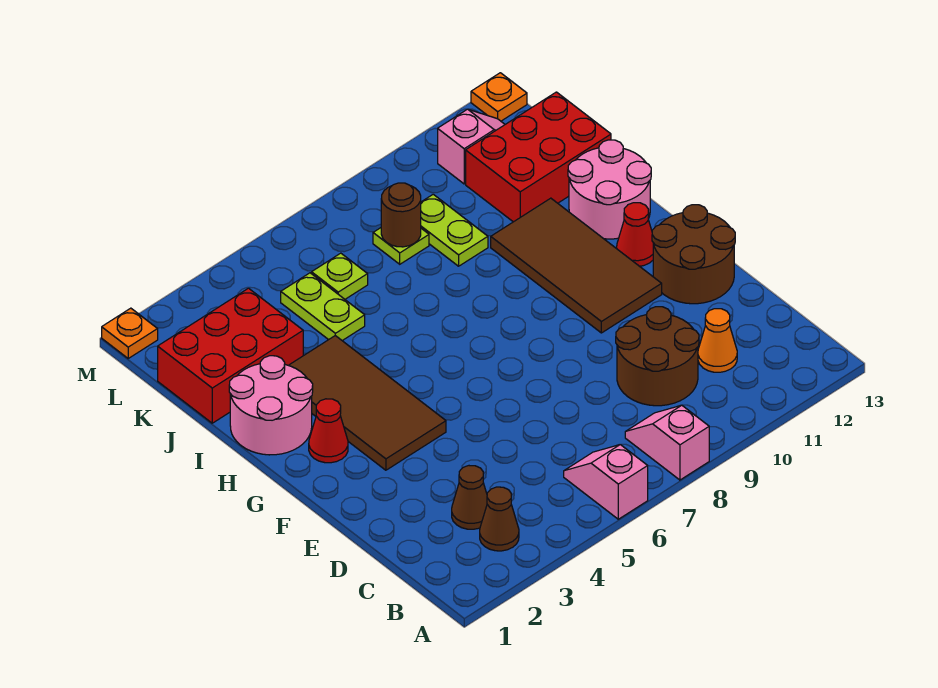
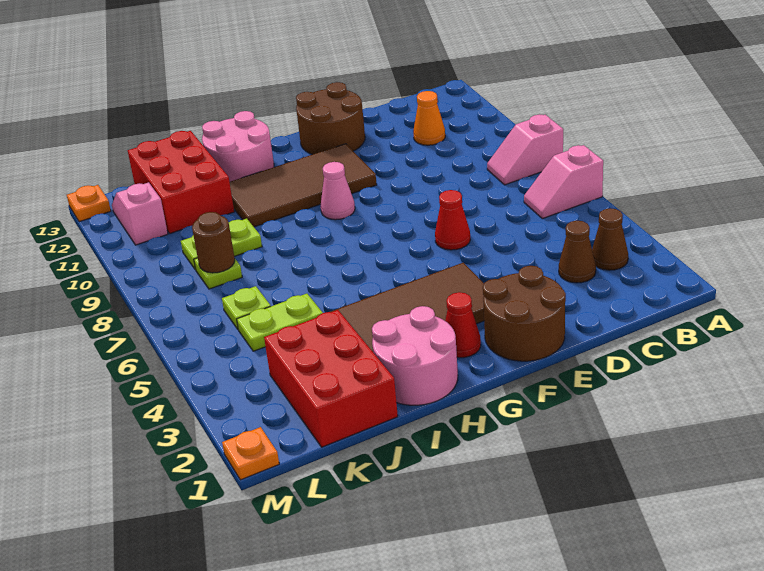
brown round brick C9:D10 level 1 -> brown round brick E1:F2 level 1
none -> pink cone G9 level 1
red cone G12 level 1 -> red cone E6 level 1

